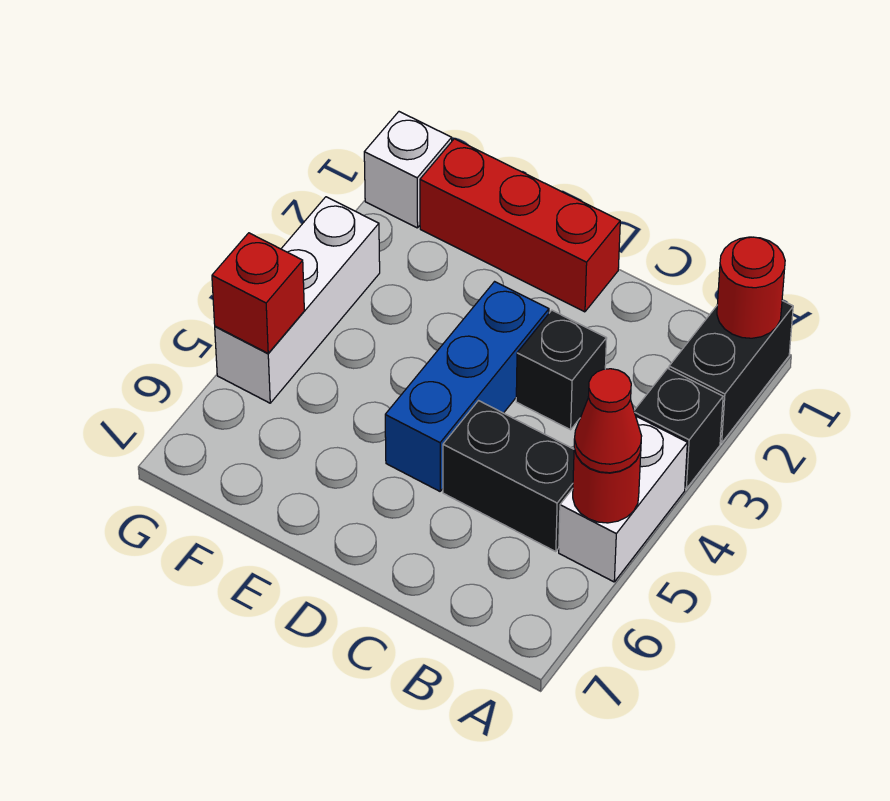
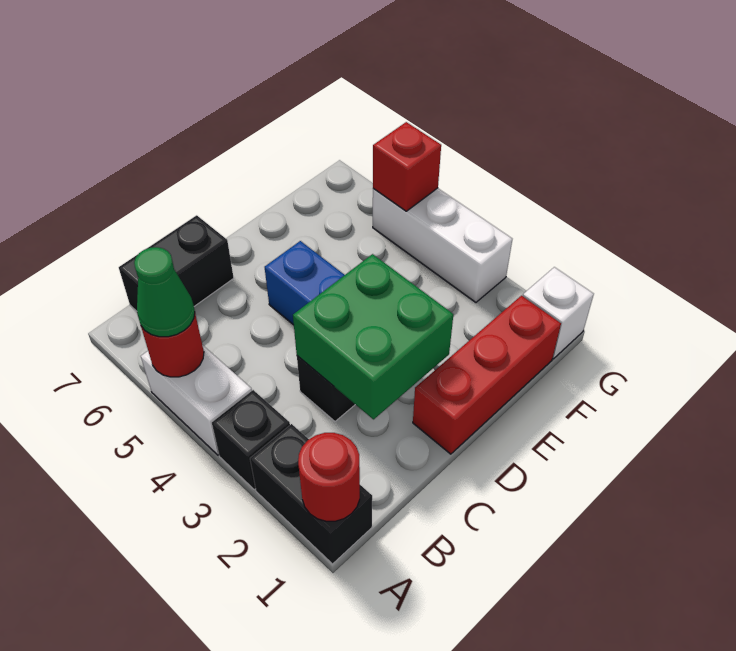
red cone A5 level 3 -> green cone A5 level 3
black brick B5:C5 level 1 -> black brick B7:C7 level 1
none -> green brick C2:D3 level 2

